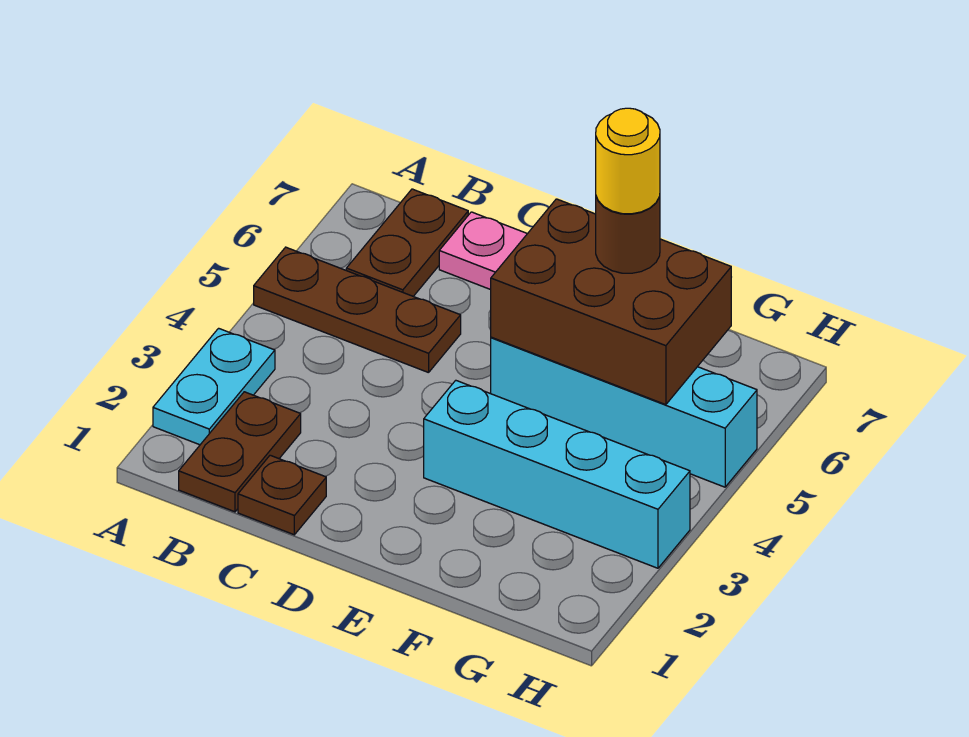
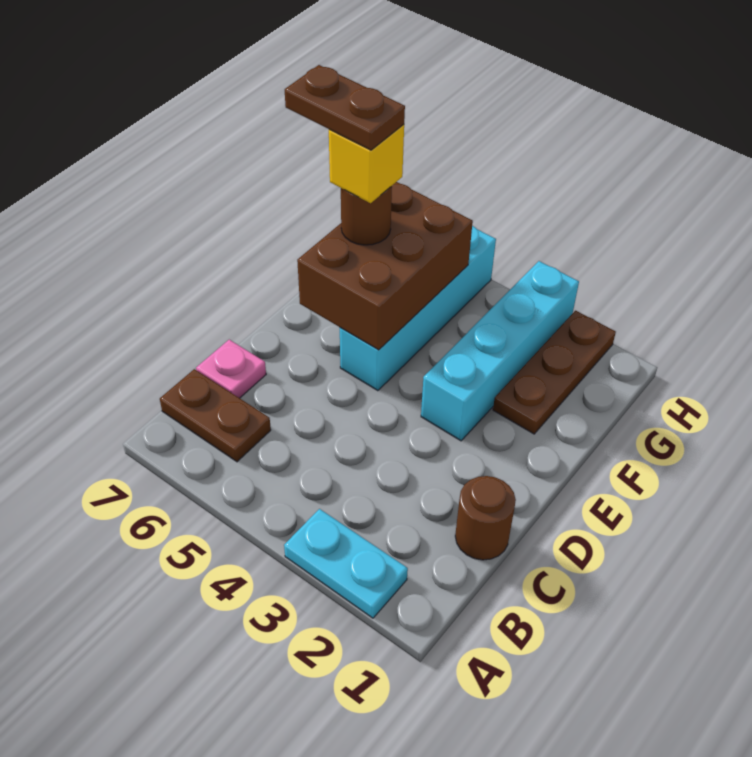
brown plate A5:C5 level 1 -> brown plate F2:H2 level 1
brown plate B1:B2 level 1 -> brown plate F6:F7 level 5
brown plate C1 level 1 -> brown round brick C1 level 1
yellow round brick F6 level 4 -> yellow brick F6 level 4

